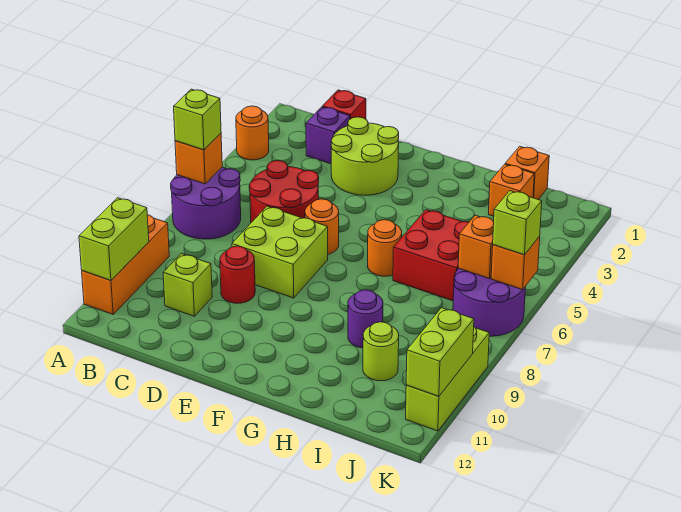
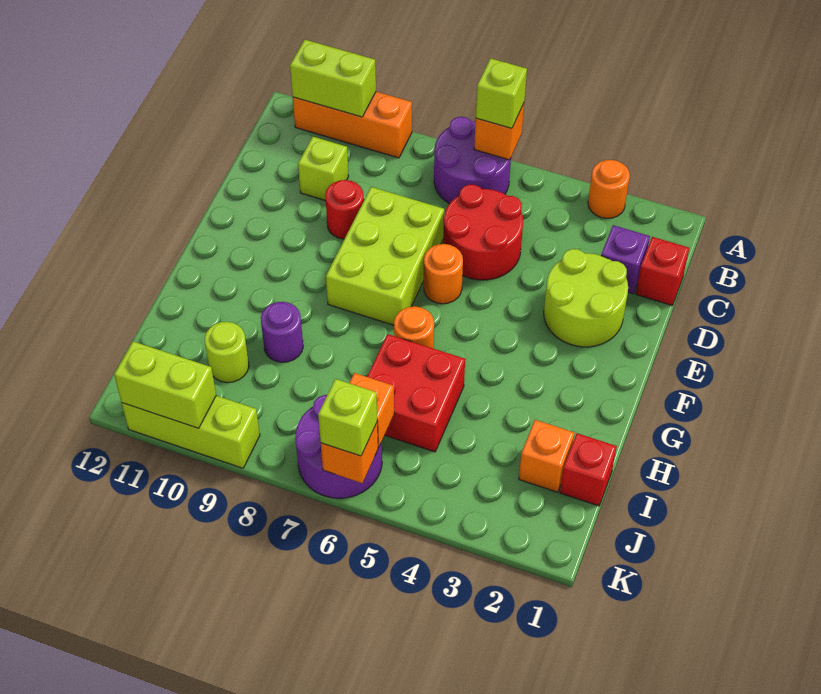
lime brick D7:E8 level 1 -> lime brick D7:F8 level 1
orange brick I1 level 1 -> red brick I1 level 1

